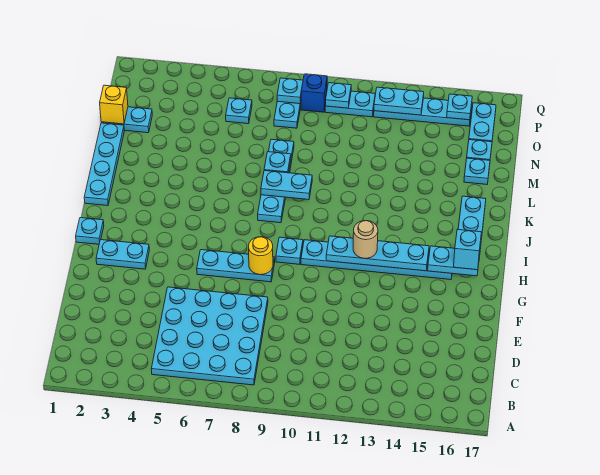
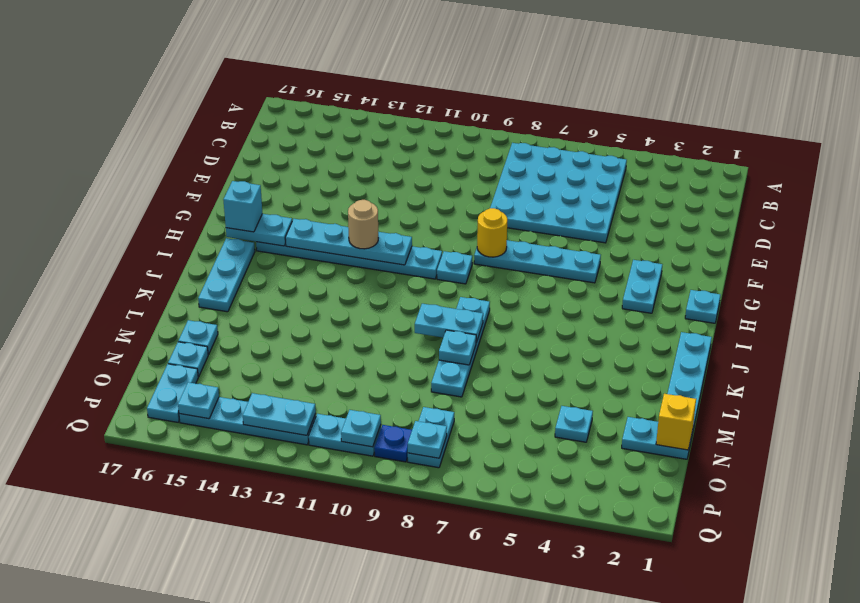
cyan plate G2:G3 level 1 -> cyan plate G3:H3 level 1
cyan plate G6:G8 level 1 -> cyan plate G5:G8 level 1
cyan plate O6 level 1 -> cyan plate N4 level 1
blue brick P9 level 1 -> blue plate P9 level 1

